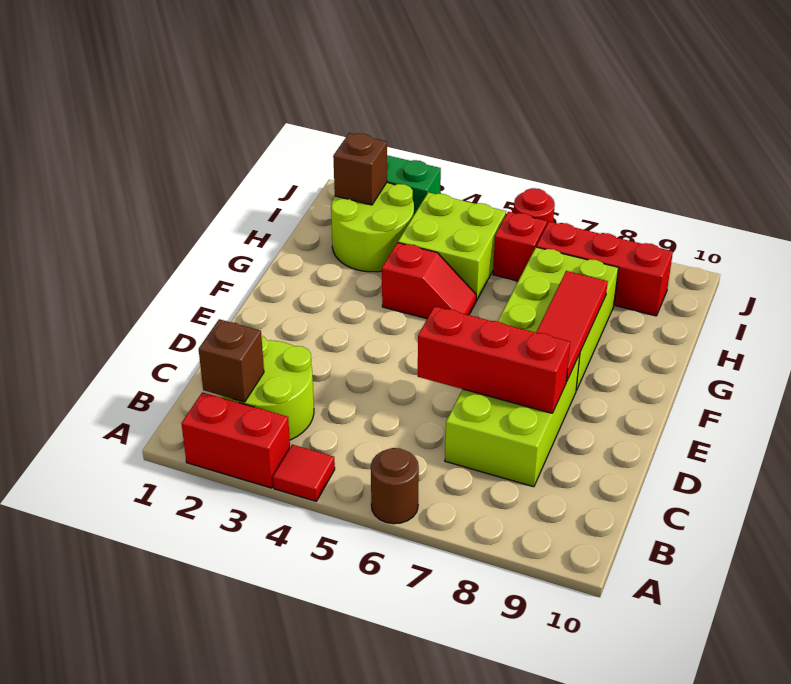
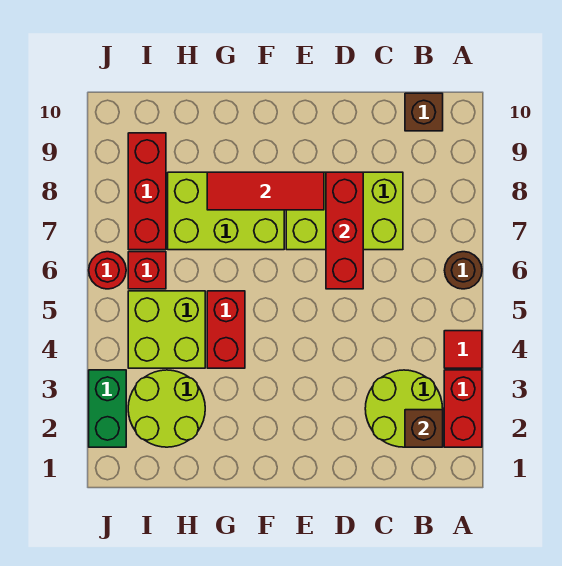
red slope G4:G5 level 1 top 4 -> red brick G4:G5 level 1
brown brick I2 level 2 -> brown brick B10 level 1

